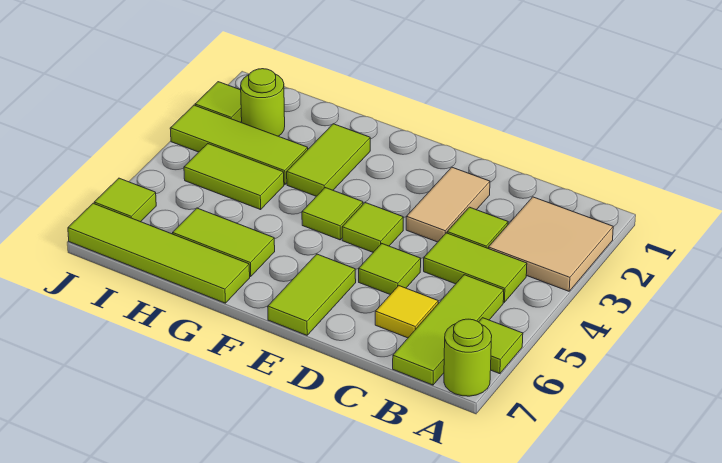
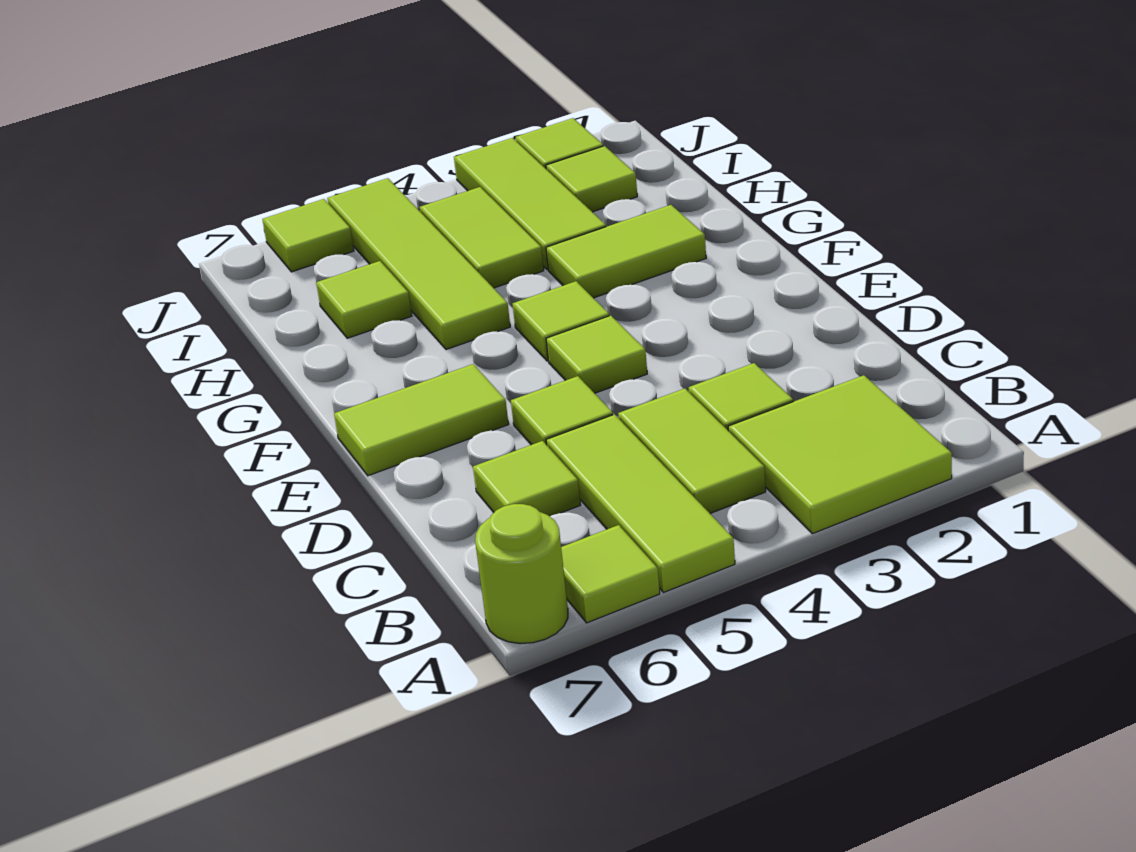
tan tile A2:B3 level 1 -> lime tile A2:B3 level 1
lime tile B5:B7 level 1 -> lime tile A5:C5 level 1
yellow tile C6 level 1 -> lime tile C6 level 1
tan tile D2:D3 level 1 -> none
lime tile G6:H6 level 1 -> lime tile H6 level 1
lime tile G7:J7 level 1 -> lime tile G5:J5 level 1
lime round brick I2 level 1 -> lime tile I2 level 1

